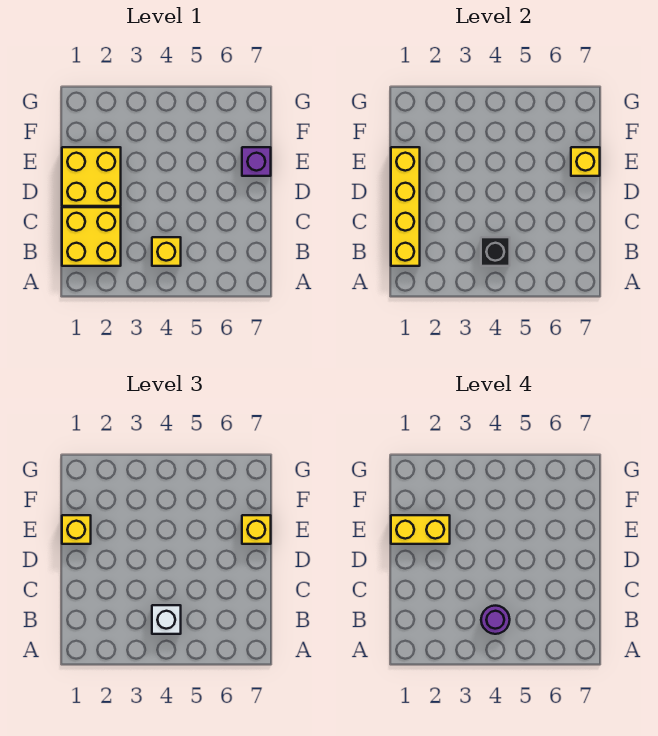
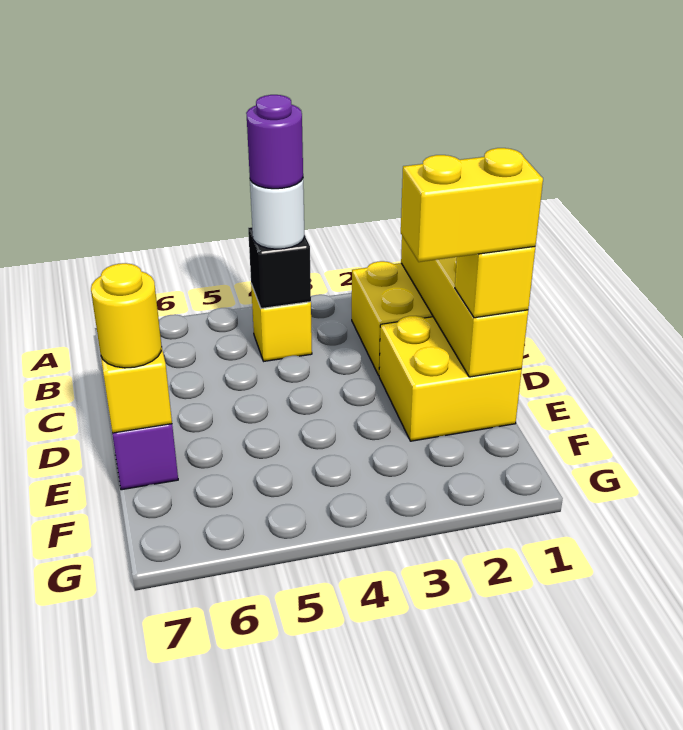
white brick B4 level 3 -> white round brick B4 level 3
yellow brick E7 level 3 -> yellow round brick E7 level 3

